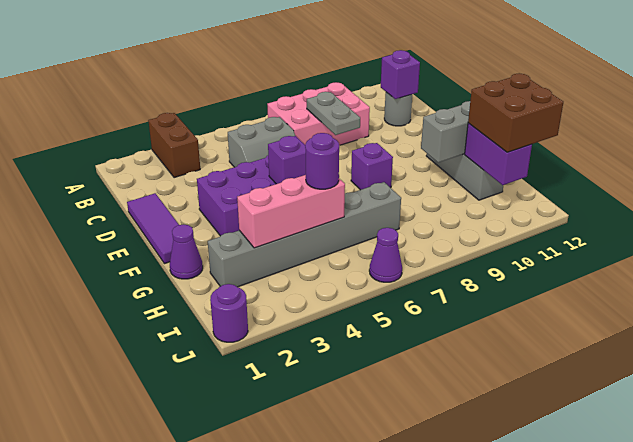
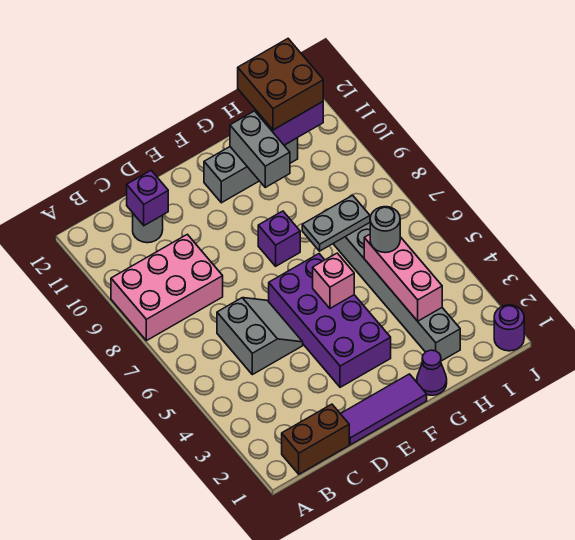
brown brick A3:B3 level 1 -> brown brick B1:C1 level 1
pink brick B7:C9 level 1 -> pink brick A8:C9 level 1
grey plate C8:D8 level 2 -> grey plate G7:H7 level 2
purple brick F5 level 2 -> pink brick F5 level 2
purple round brick H5 level 3 -> grey round brick H5 level 3
purple cone J6 level 1 -> none

